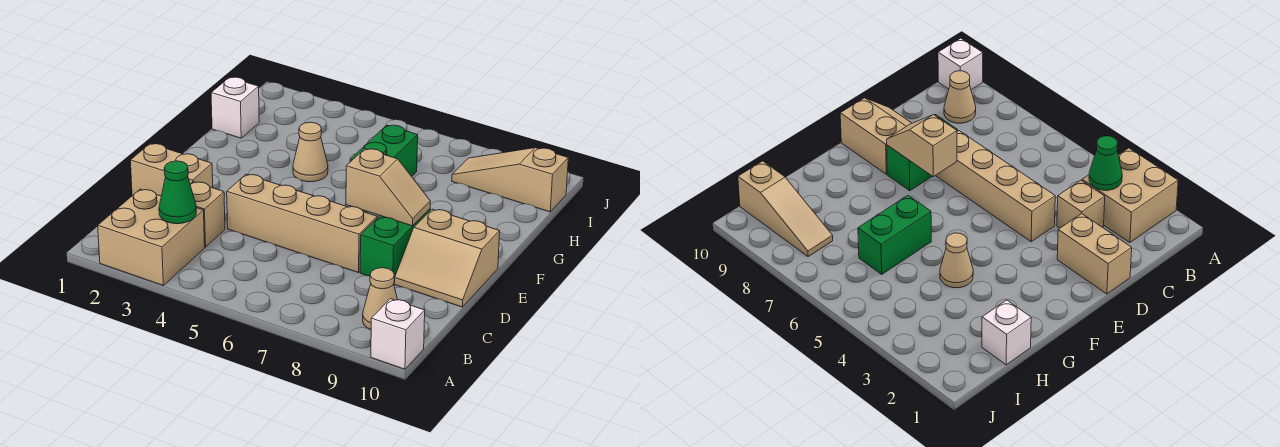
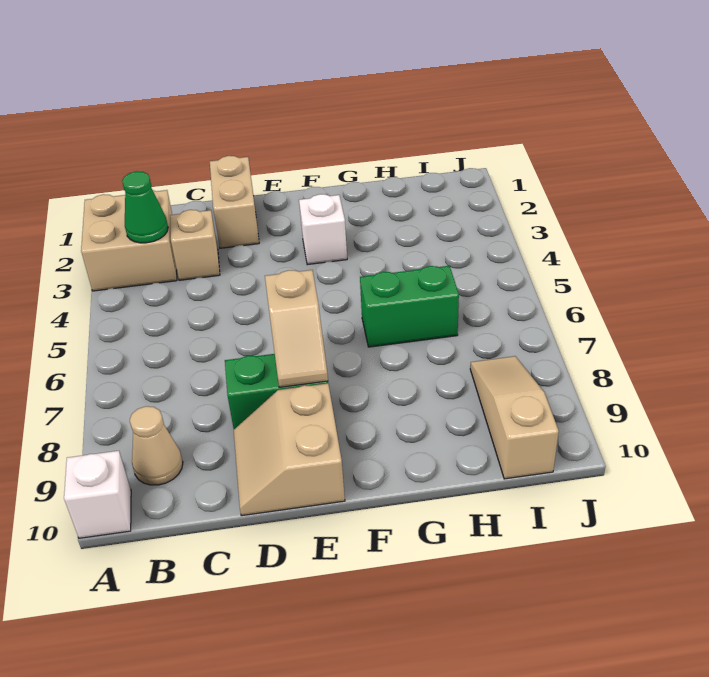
tan brick D4:D7 level 1 -> none
tan cone G4 level 1 -> none
white brick H1 level 1 -> white brick F3 level 1

